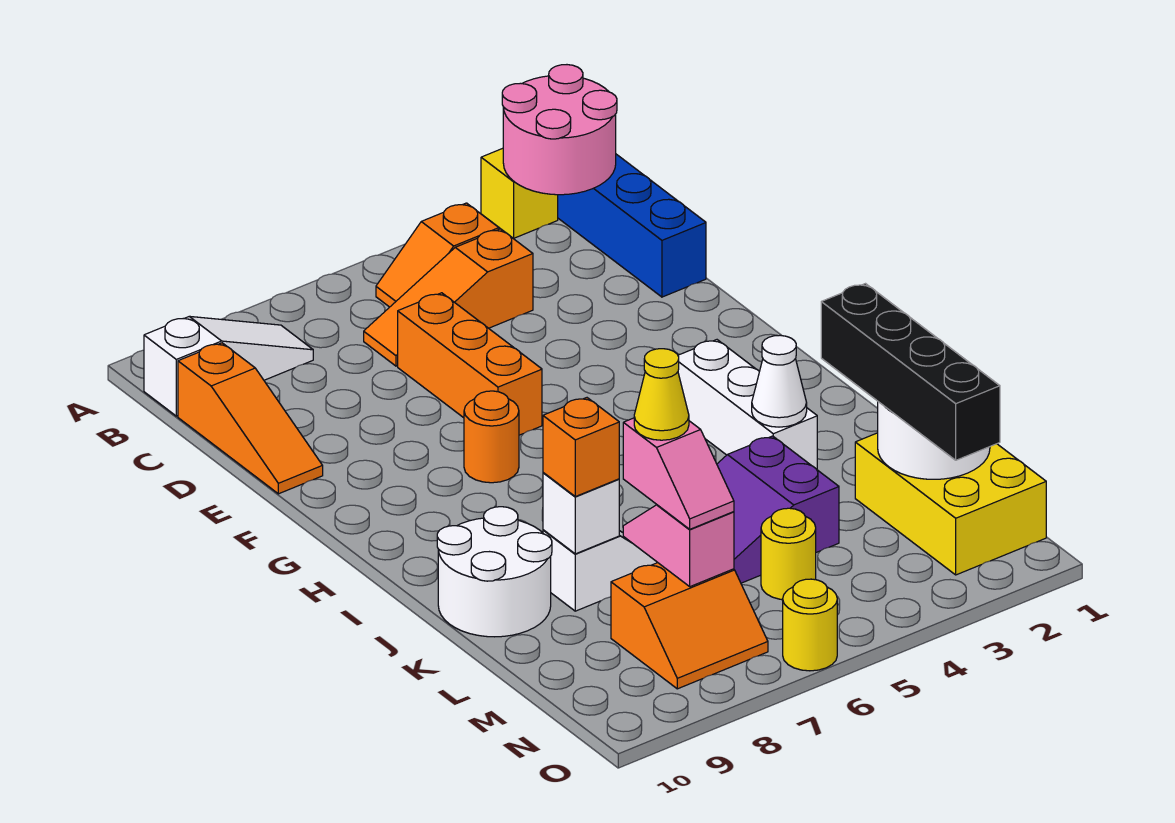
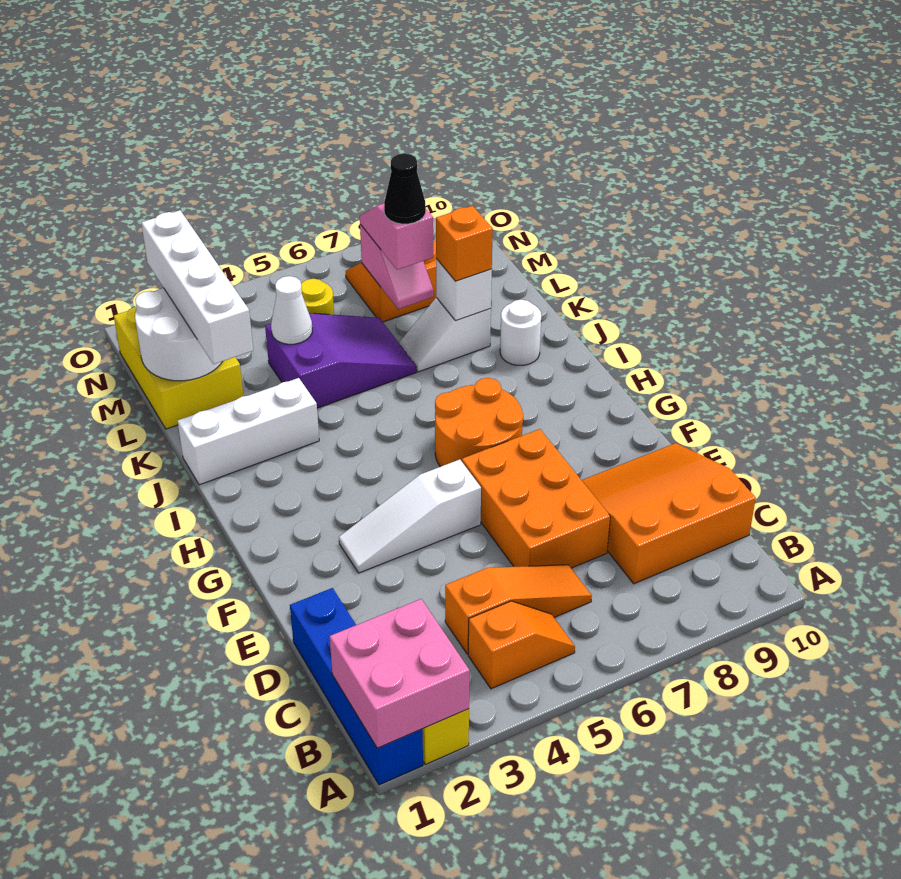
pink round brick A1:B2 level 2 -> pink brick A1:B2 level 2
white slope B8:B10 level 1 top 10 -> white slope F3:F5 level 1 top 5
orange slope C10:E10 level 1 top C -> orange slope C8:E10 level 1 top C
orange brick D6:F6 level 1 -> orange brick D6:F7 level 1
orange round brick G7 level 1 -> orange round brick G6:H7 level 1
white brick H3:J3 level 1 -> white brick J1:J3 level 1
white cone J3 level 2 -> white cone L4 level 2
white round brick J9:K10 level 1 -> white round brick J9 level 1
black brick K2:N2 level 3 -> white brick K2:N2 level 3
yellow cone L7 level 4 -> black cone L7 level 4
yellow round brick O6 level 1 -> none

